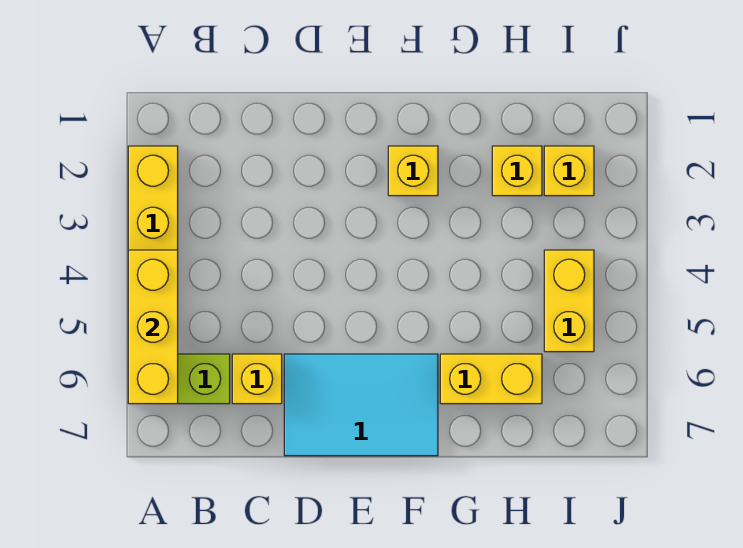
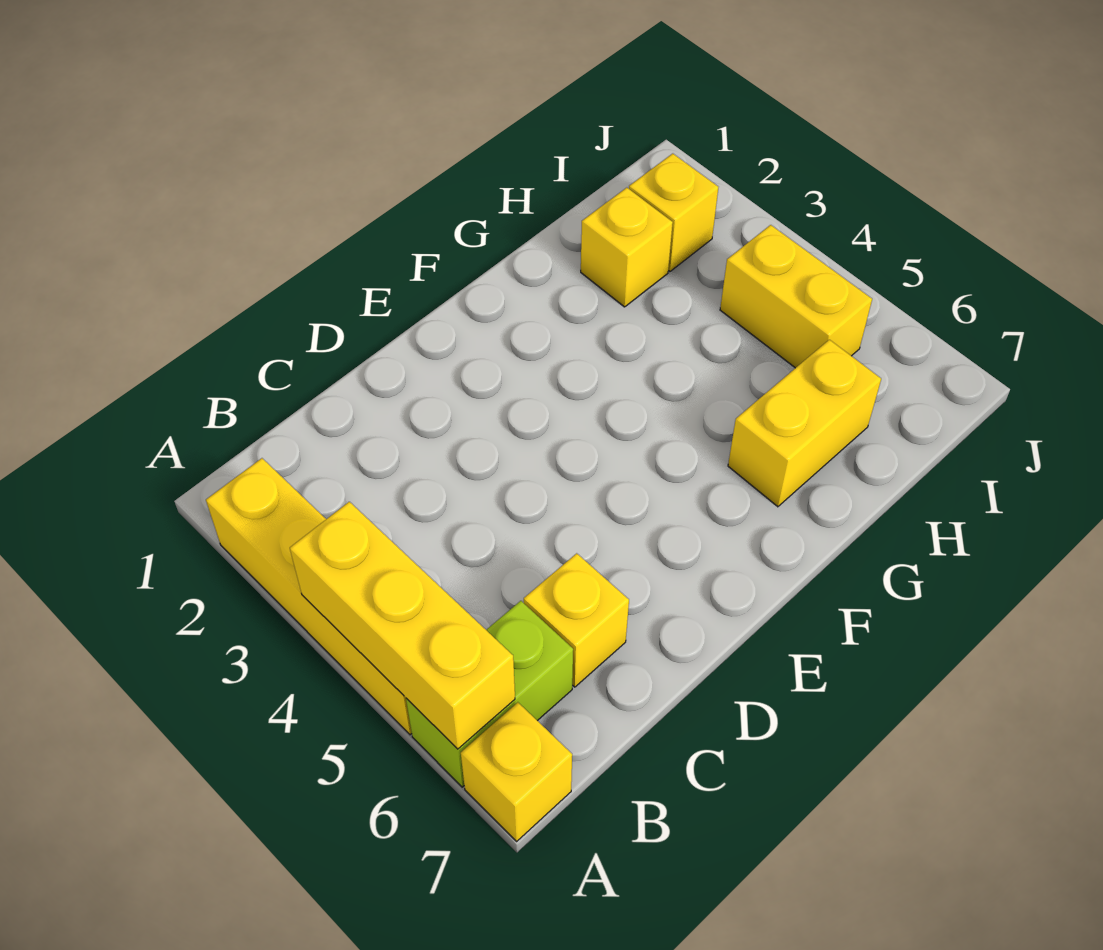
cyan tile D6:F7 level 1 -> none
yellow brick F2 level 1 -> yellow brick A7 level 1

